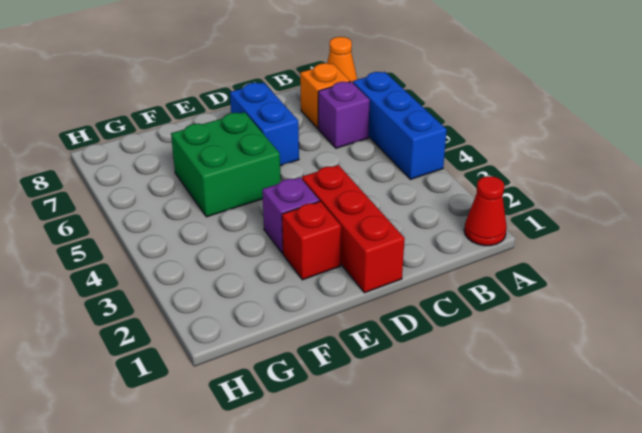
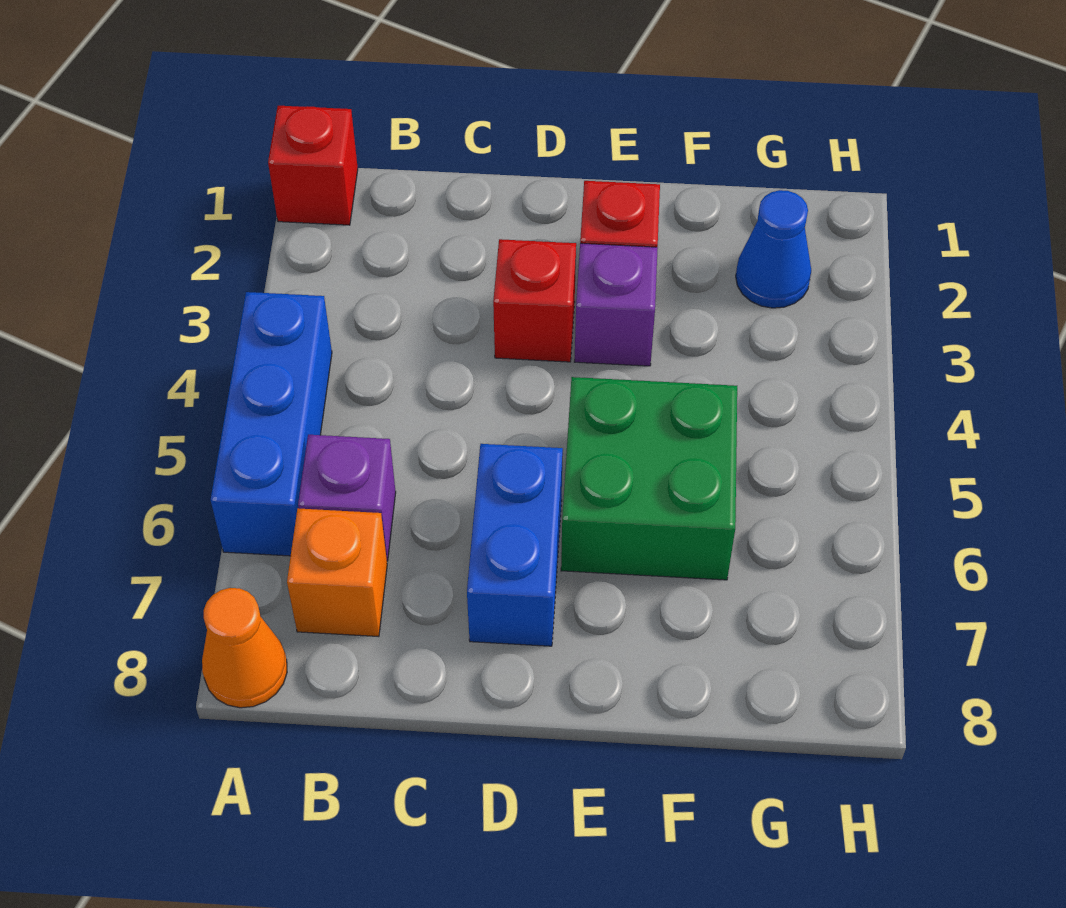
red cone A1 level 1 -> red brick A1 level 1
red brick D1:D3 level 1 -> red brick D3 level 1
none -> blue cone G2 level 1

